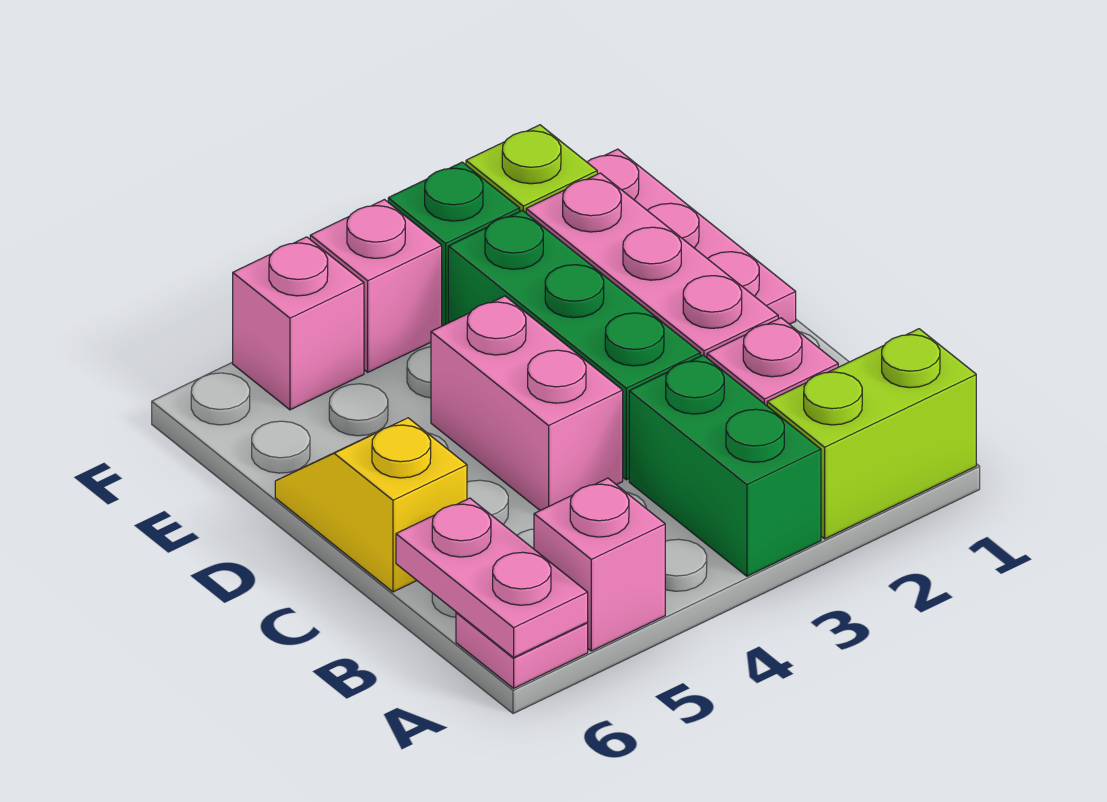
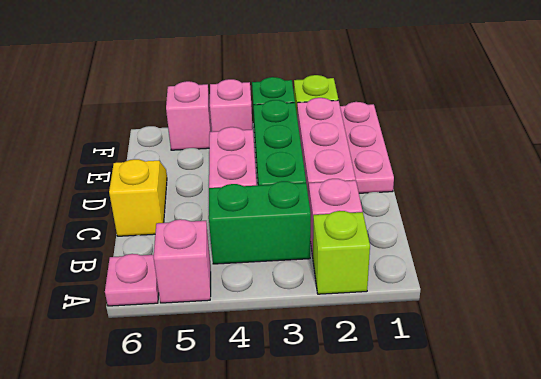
lime brick A1:A2 level 1 -> lime brick A2 level 1
green brick A3:B3 level 1 -> green brick B3:B4 level 1
pink plate A6:B6 level 2 -> none

